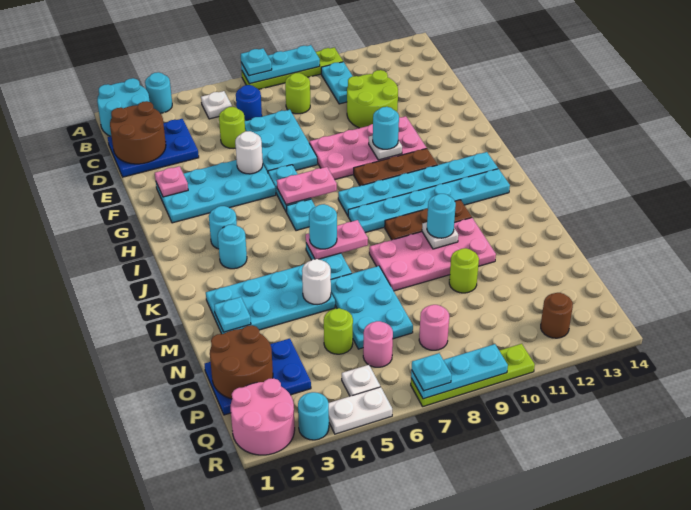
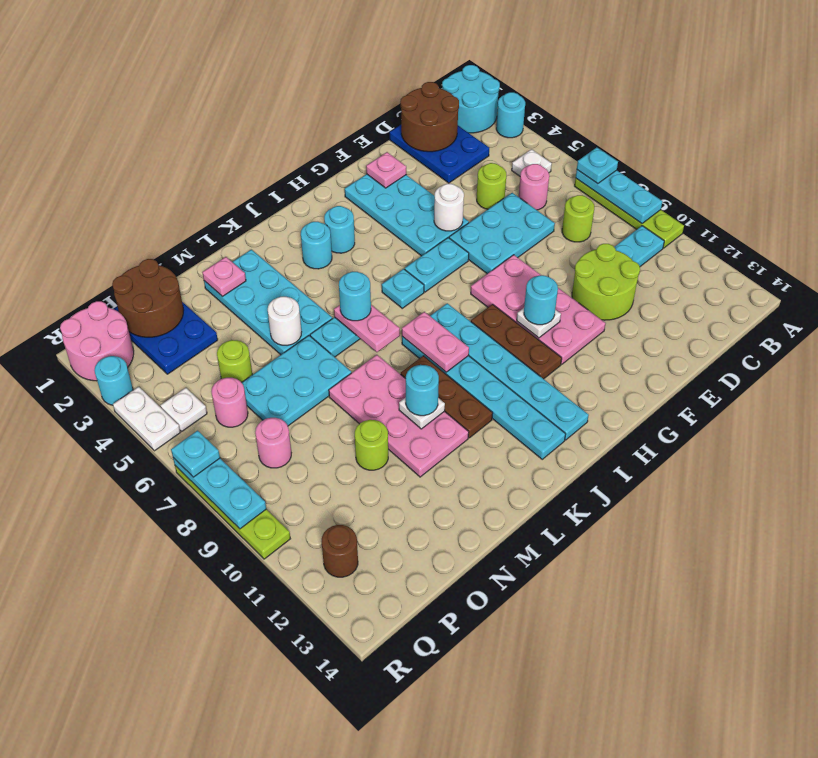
blue round brick C6 level 1 -> pink round brick C6 level 1
pink plate H6:H7 level 2 -> pink plate J8:J9 level 2
cyan plate M2 level 2 -> pink plate M2 level 2

